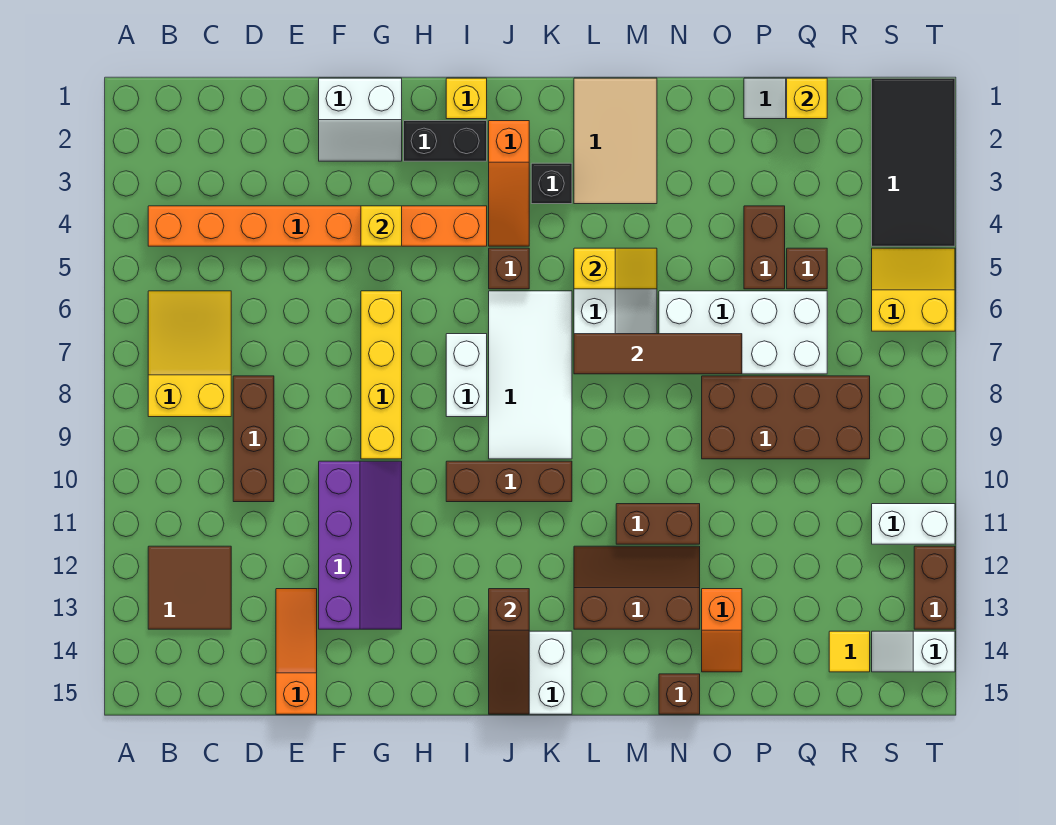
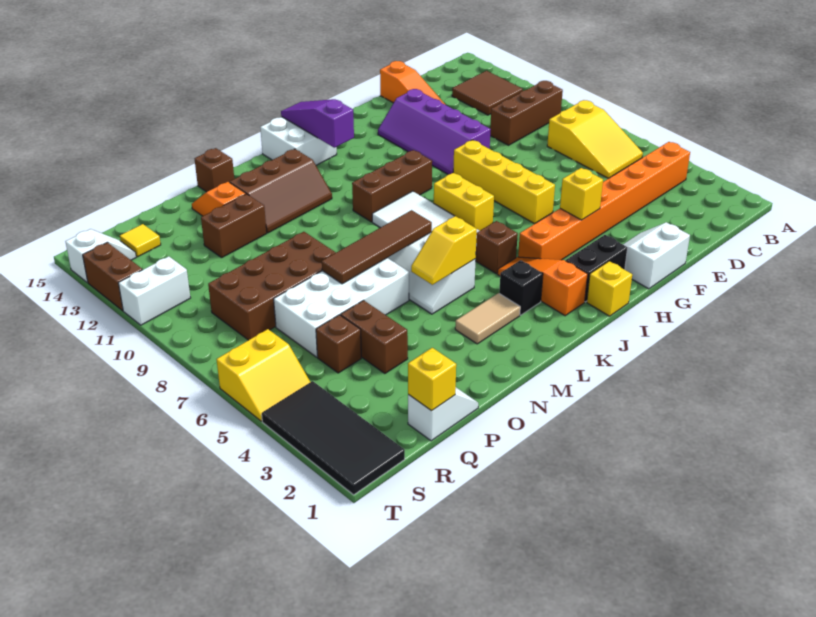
brown brick D8:D10 level 1 -> brown brick B10:D10 level 1
white brick I7:I8 level 1 -> yellow brick I7:I8 level 1
brown slope J13:J15 level 2 top 13 -> purple slope J13:J15 level 2 top 13
tan tile L1:M3 level 1 -> tan tile L3:M3 level 1
brown brick M11:N11 level 1 -> brown brick O12:P12 level 1

